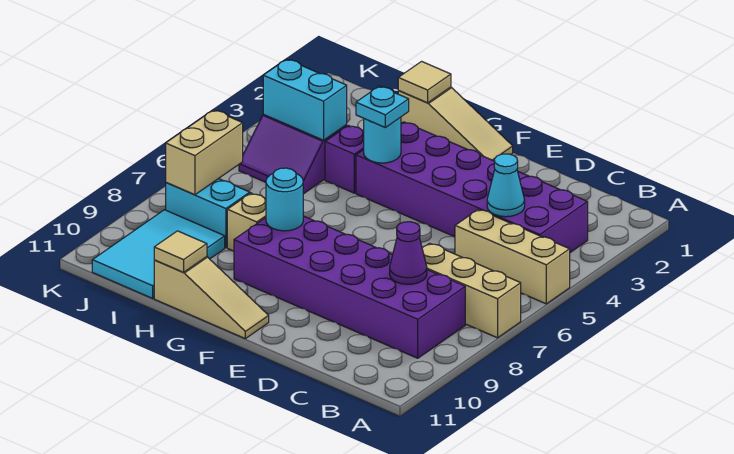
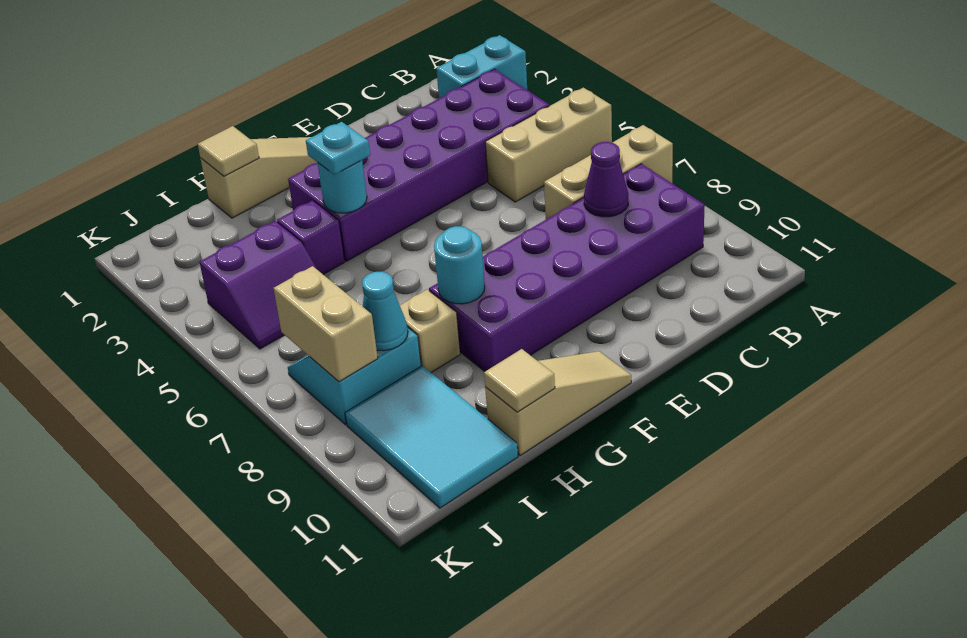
cyan cone C4 level 2 -> cyan cone I8 level 2
cyan brick I4:J4 level 2 -> cyan brick A2:B2 level 1

